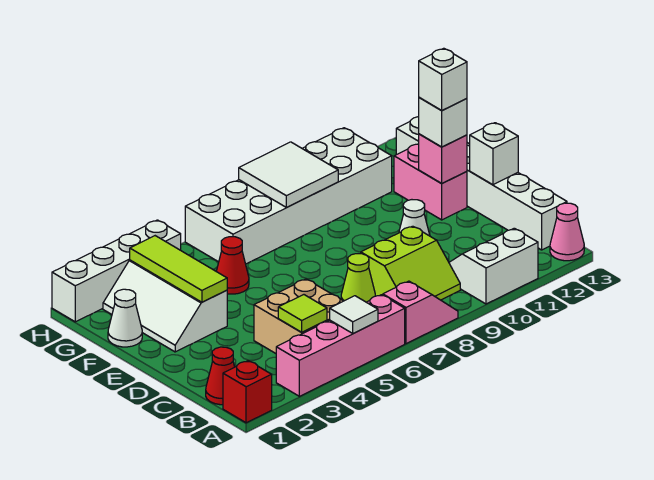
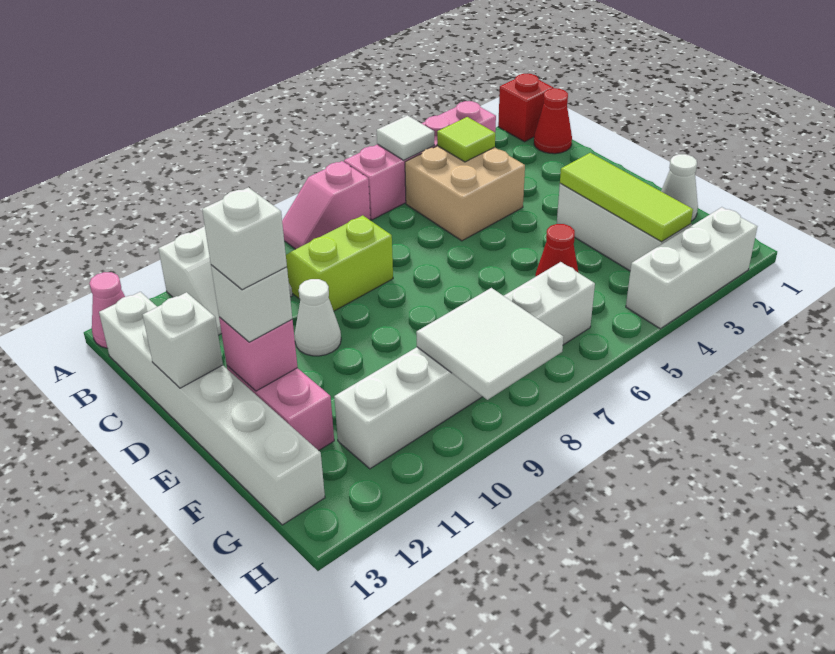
lime cone C7 level 1 -> none
white brick G6:H11 level 1 -> white brick G6:G11 level 1
white brick H1:H4 level 1 -> white brick H2:H4 level 1

